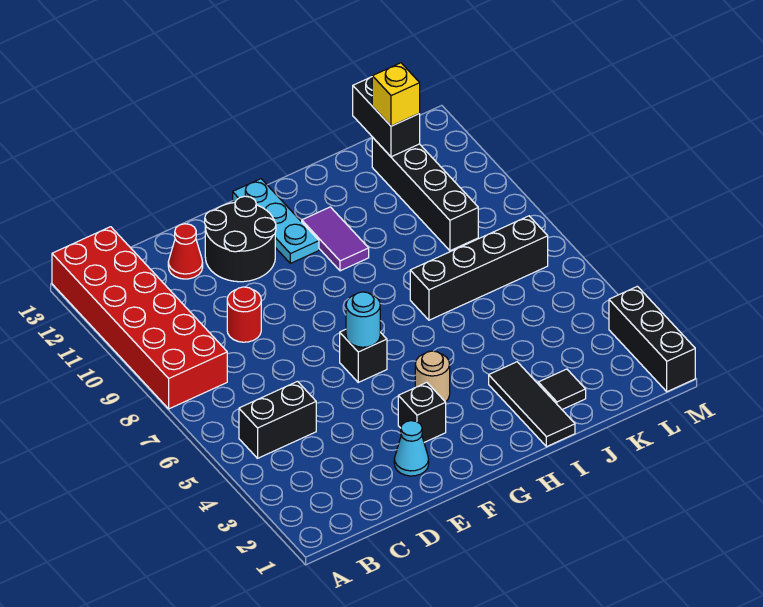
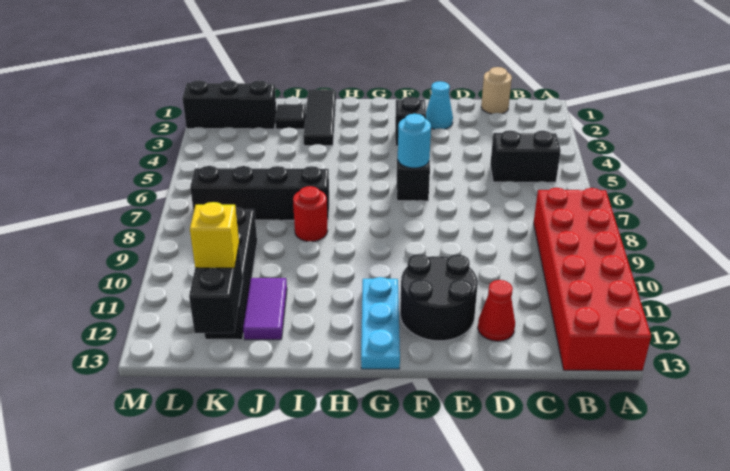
red round brick D9 level 1 -> red round brick I8 level 1
tan round brick G4 level 1 -> tan round brick C1 level 1
purple tile H10:H11 level 1 -> purple tile J11:J12 level 1
black brick M1:M3 level 1 -> black brick K2:M2 level 1

